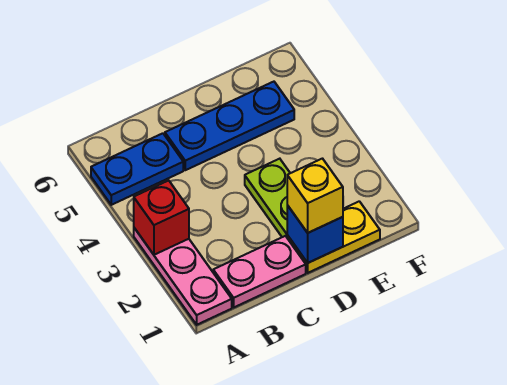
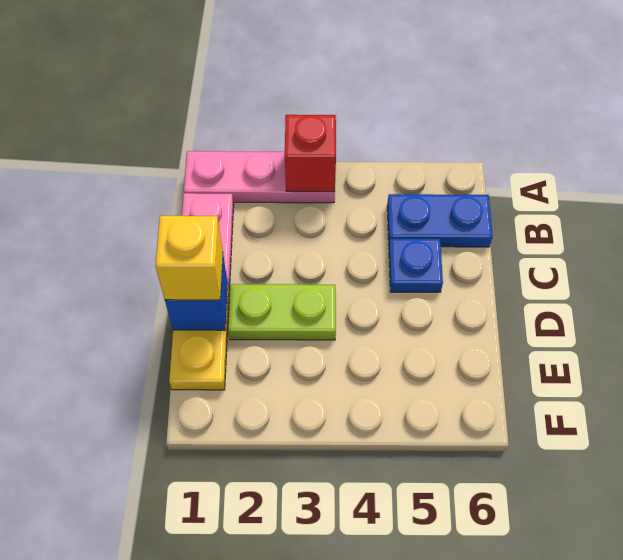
blue plate A5:B5 level 1 -> blue plate B5:B6 level 1
blue plate C5:E5 level 1 -> blue plate C5 level 1

